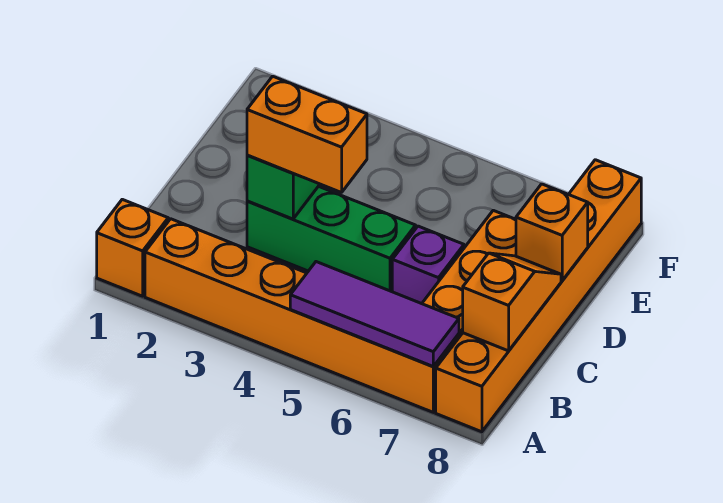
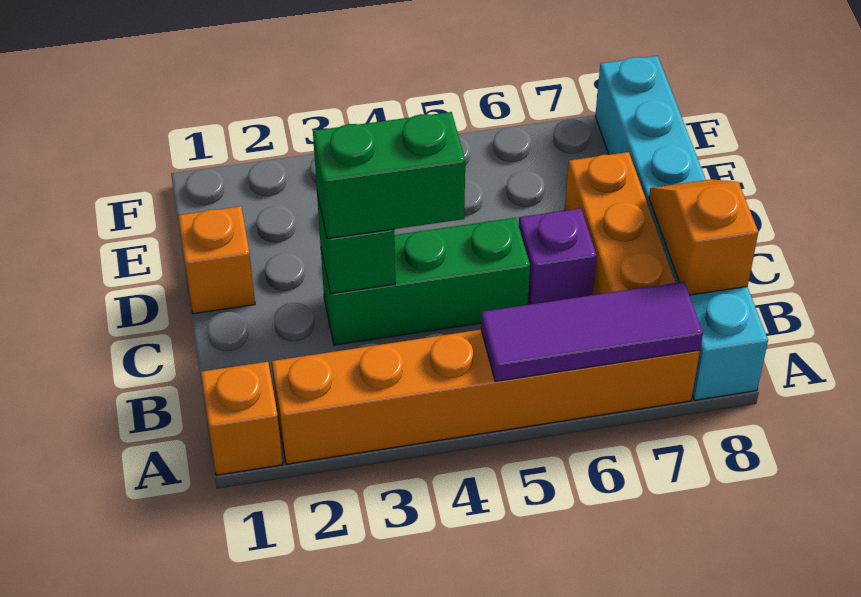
orange brick A8:F8 level 1 -> cyan brick A8:F8 level 1
orange brick C3:C4 level 3 -> green brick C3:C4 level 3
orange brick D8 level 2 -> orange brick D1 level 1

